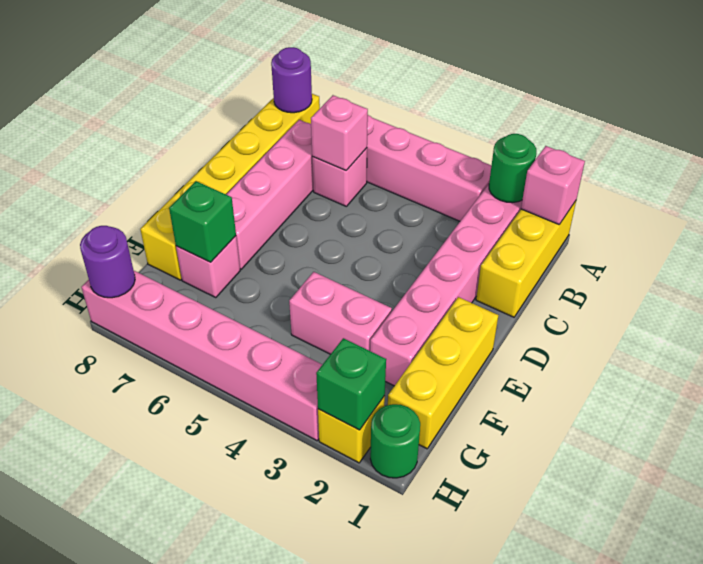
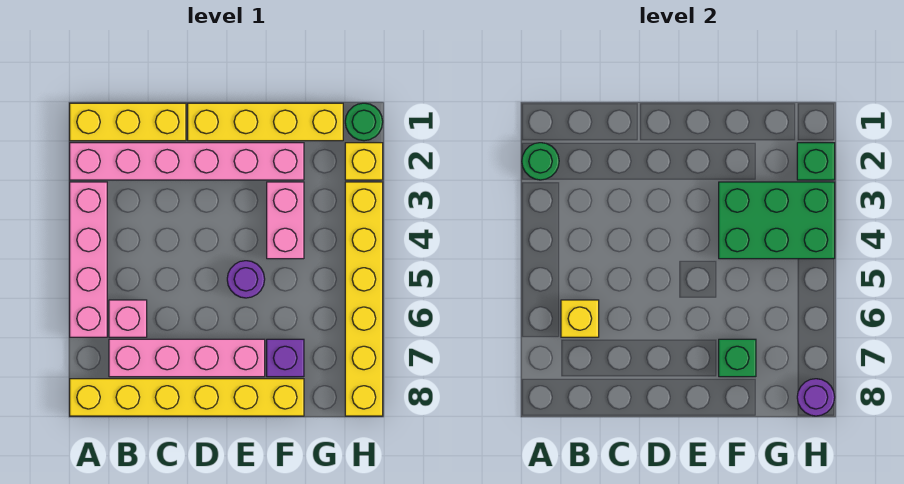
pink brick A1 level 2 -> none
purple round brick A8 level 2 -> purple round brick E5 level 1
pink brick B6 level 2 -> yellow brick B6 level 2
yellow brick E1:G1 level 1 -> yellow brick D1:G1 level 1
none -> green brick F3:H4 level 2
pink brick F7 level 1 -> purple brick F7 level 1
pink brick H3:H8 level 1 -> yellow brick H3:H8 level 1

